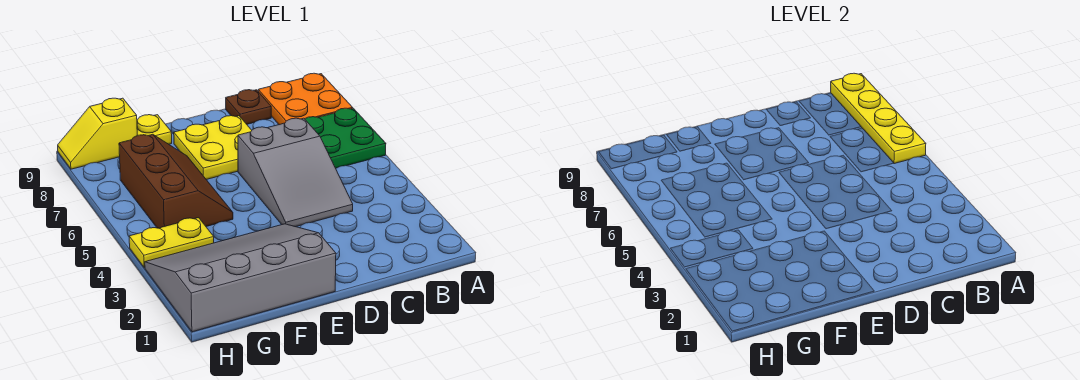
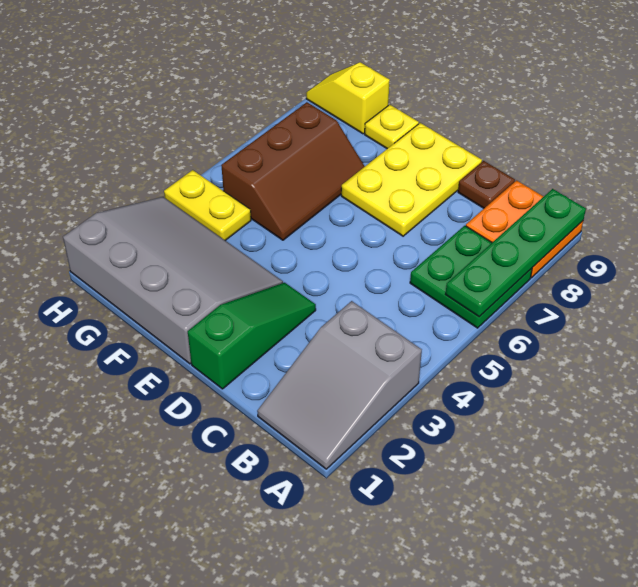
yellow plate A6:A9 level 2 -> green plate A6:A9 level 2
grey slope C4:D6 level 1 top 6 -> grey slope A1:B3 level 1 top 3
none -> green slope D1:D3 level 1 top 1
yellow plate D7:E8 level 1 -> yellow plate D7:E9 level 1

